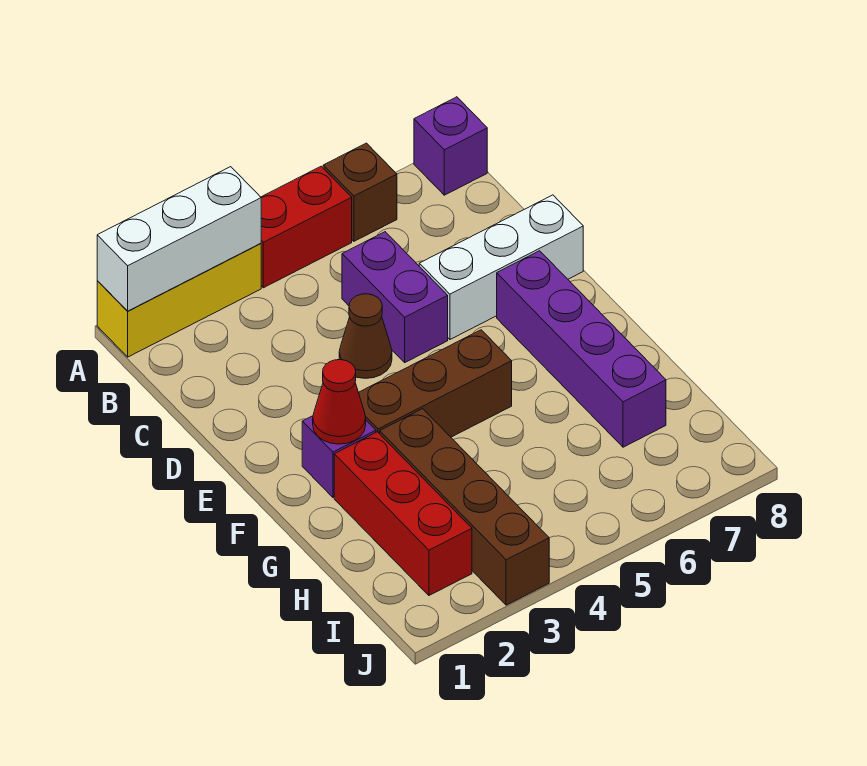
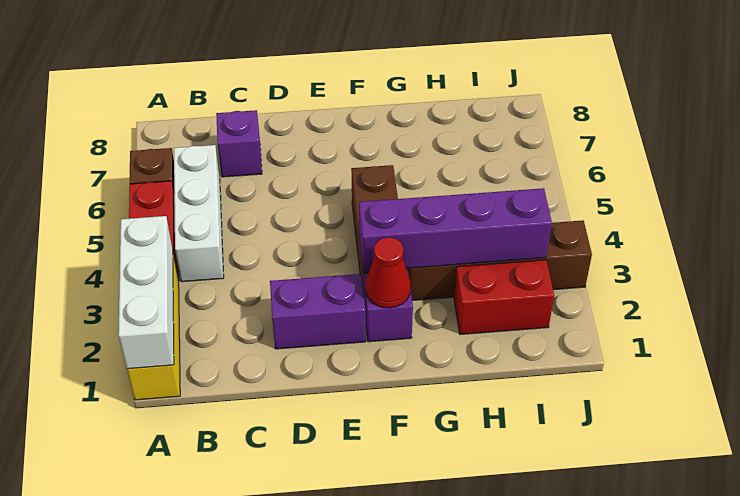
purple brick A8 level 1 -> purple brick C7 level 1
purple brick C5:D5 level 1 -> purple brick D2:E2 level 1
brown cone D4 level 1 -> none
white brick D6:D8 level 1 -> white brick B4:B6 level 1
purple brick E7:H7 level 1 -> purple brick F3:I3 level 2
red brick G2:I2 level 1 -> red brick H2:I2 level 1

